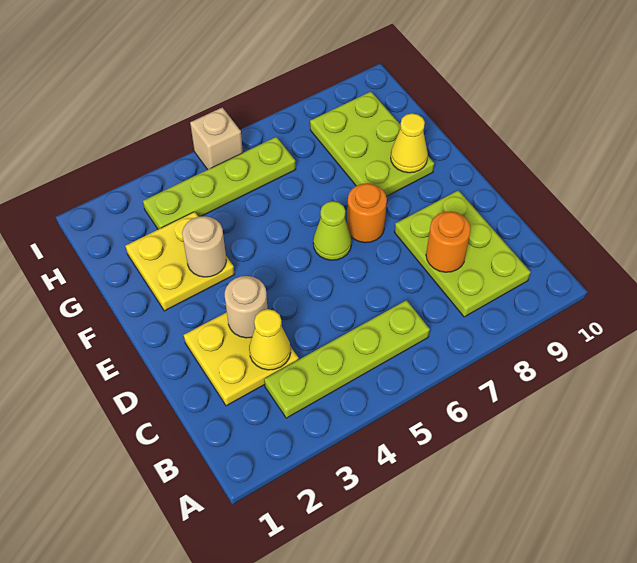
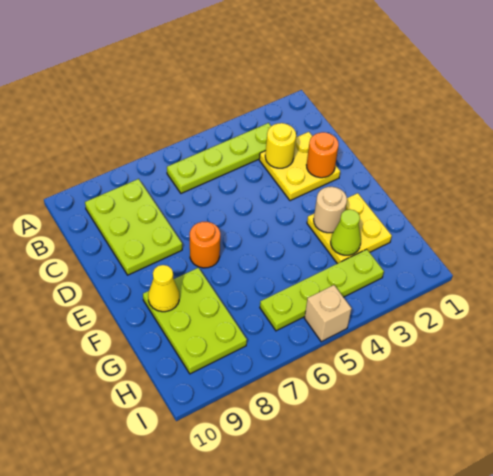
yellow cone C3 level 2 -> yellow round brick C3 level 2
orange round brick C8 level 2 -> orange round brick D2 level 2
tan round brick D3 level 2 -> none
lime cone E6 level 1 -> lime cone G3 level 2

